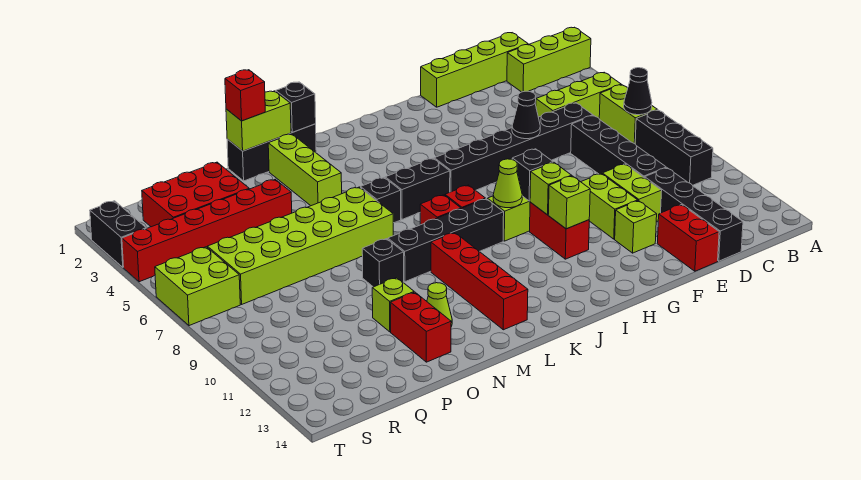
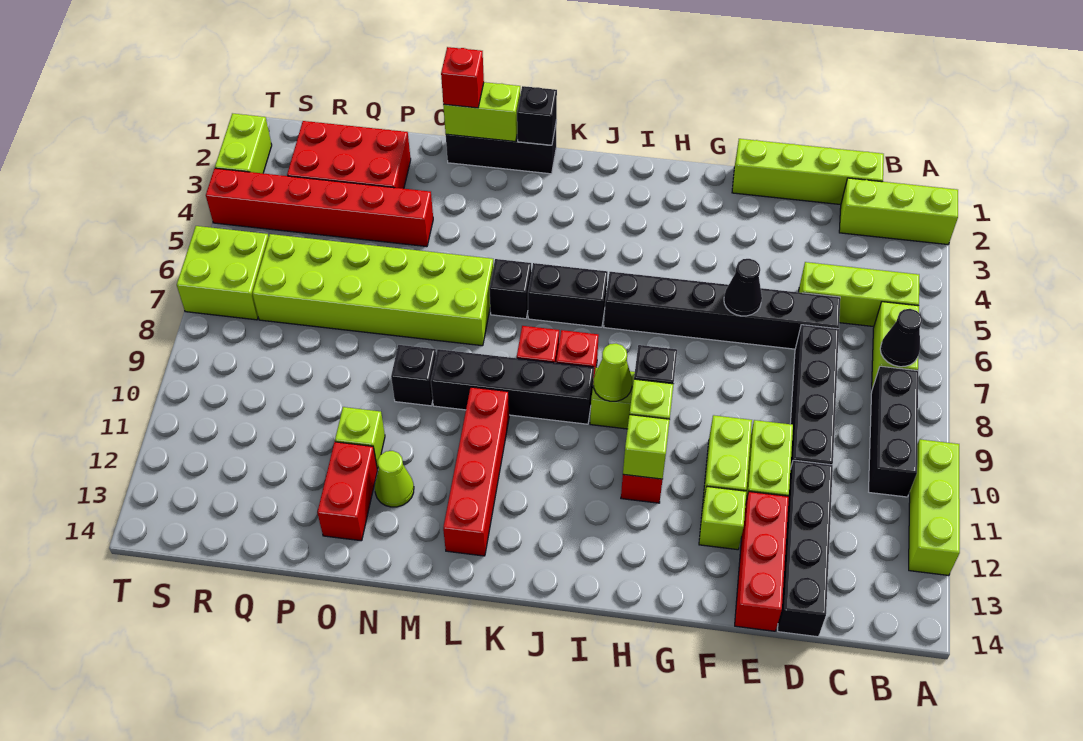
red brick E13:E14 level 1 -> red brick E12:E14 level 1
lime brick M2:M4 level 1 -> lime brick A10:A12 level 1
black brick T2:T3 level 1 -> lime brick T2:T3 level 1

